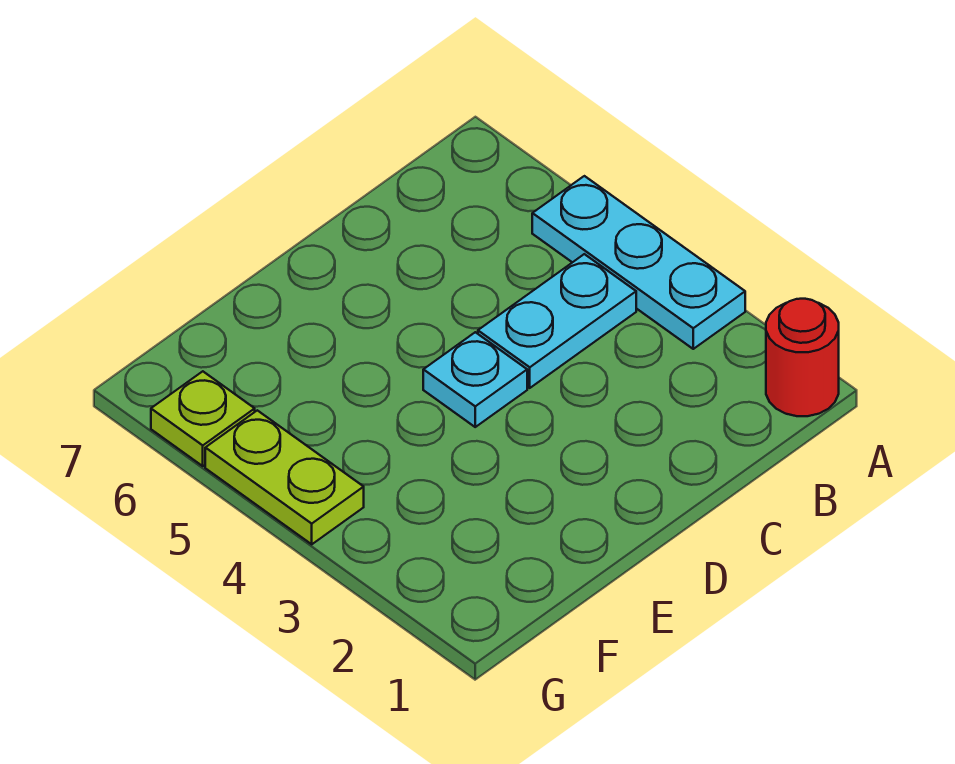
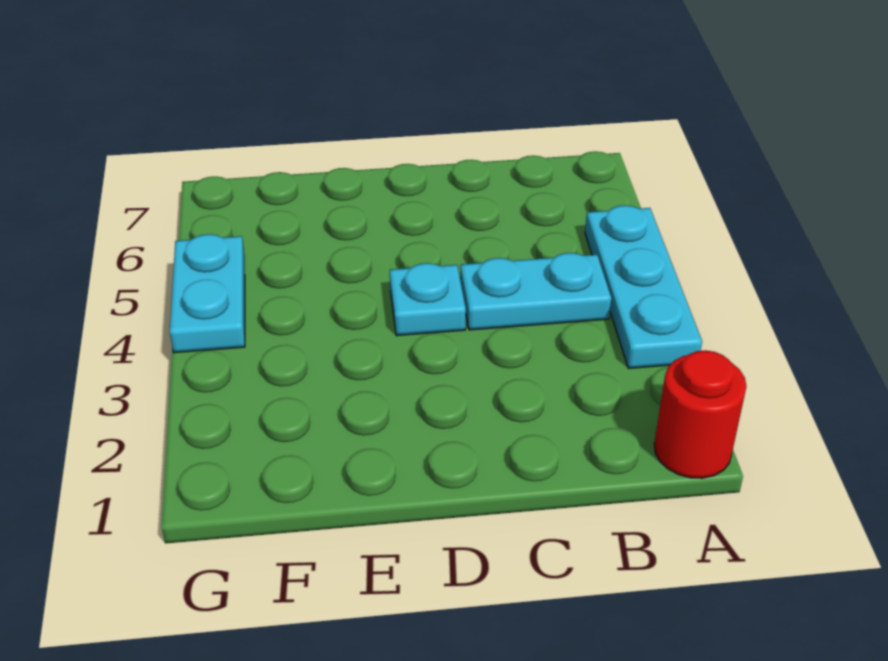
lime plate G4:G5 level 1 -> cyan plate G4:G5 level 1
lime plate G6 level 1 -> none

